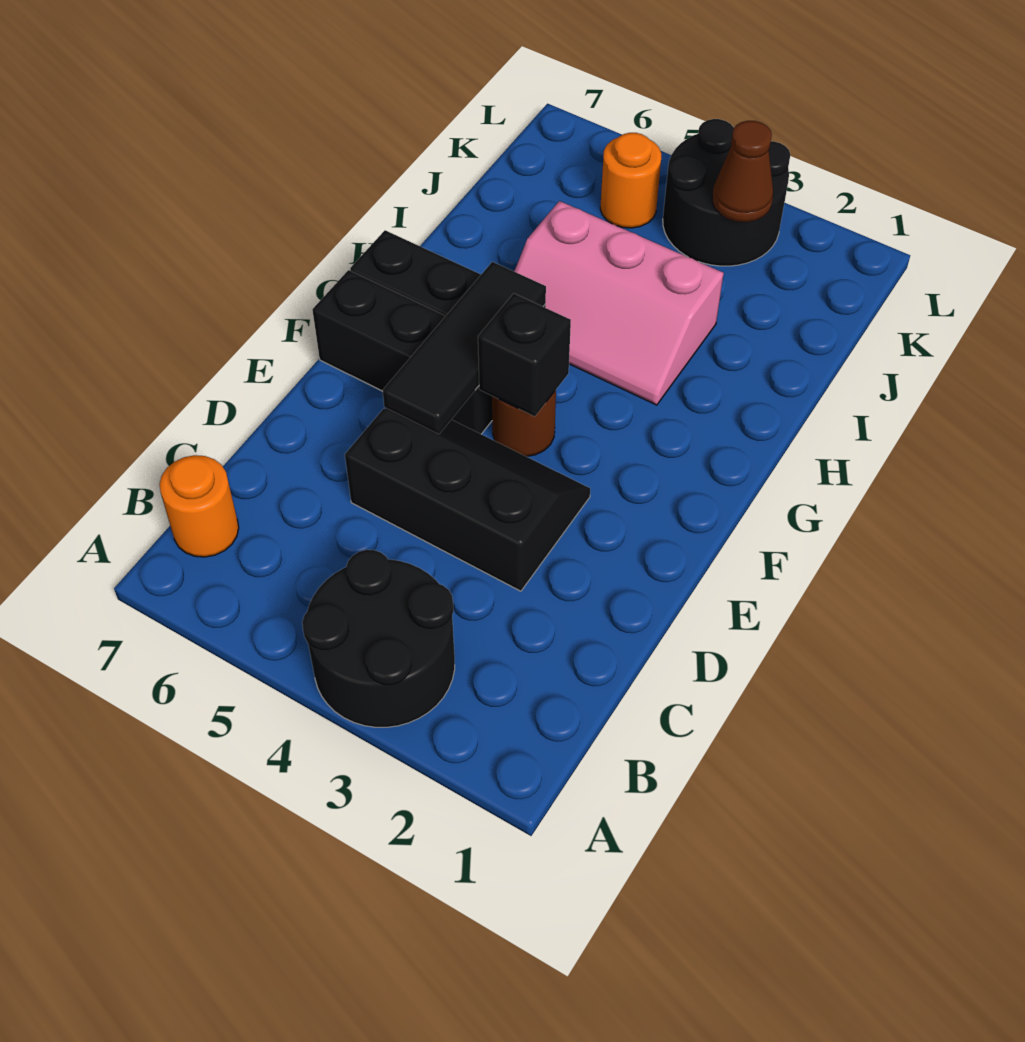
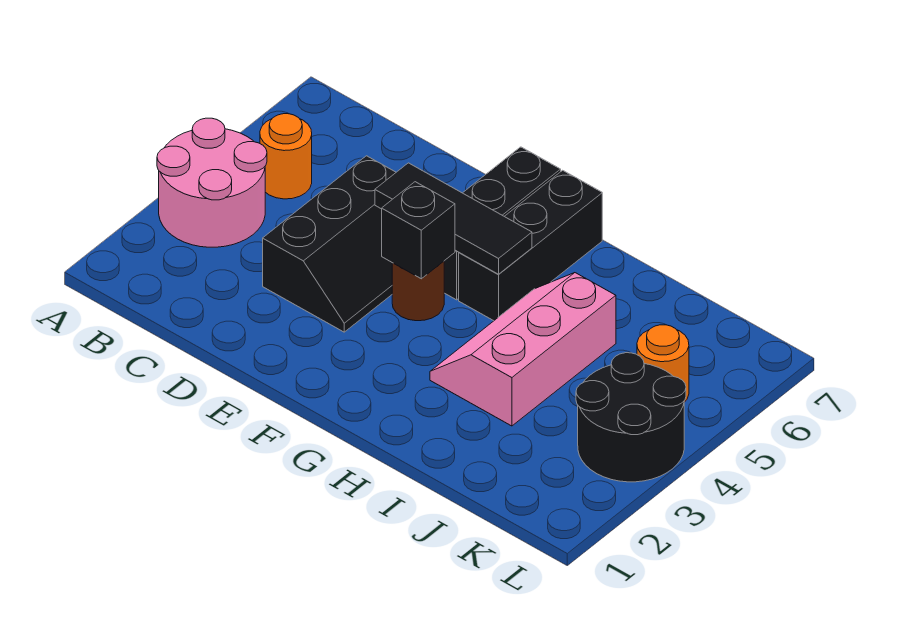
black round brick A3:B4 level 1 -> pink round brick A3:B4 level 1
orange round brick B7 level 1 -> orange round brick B5 level 1
brown cone K3 level 2 -> none

